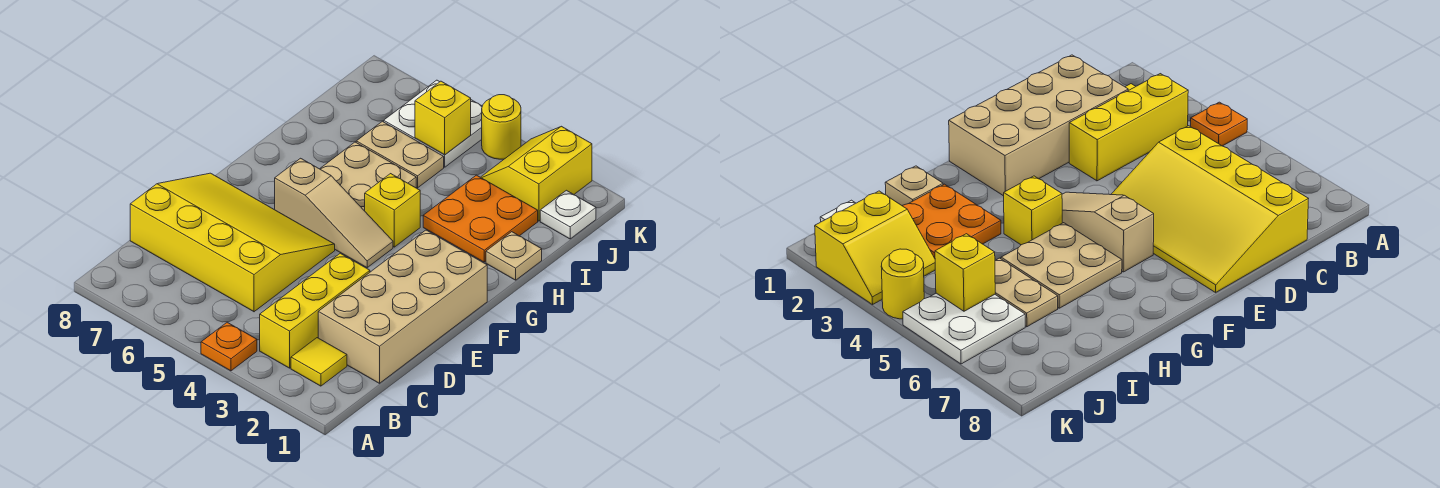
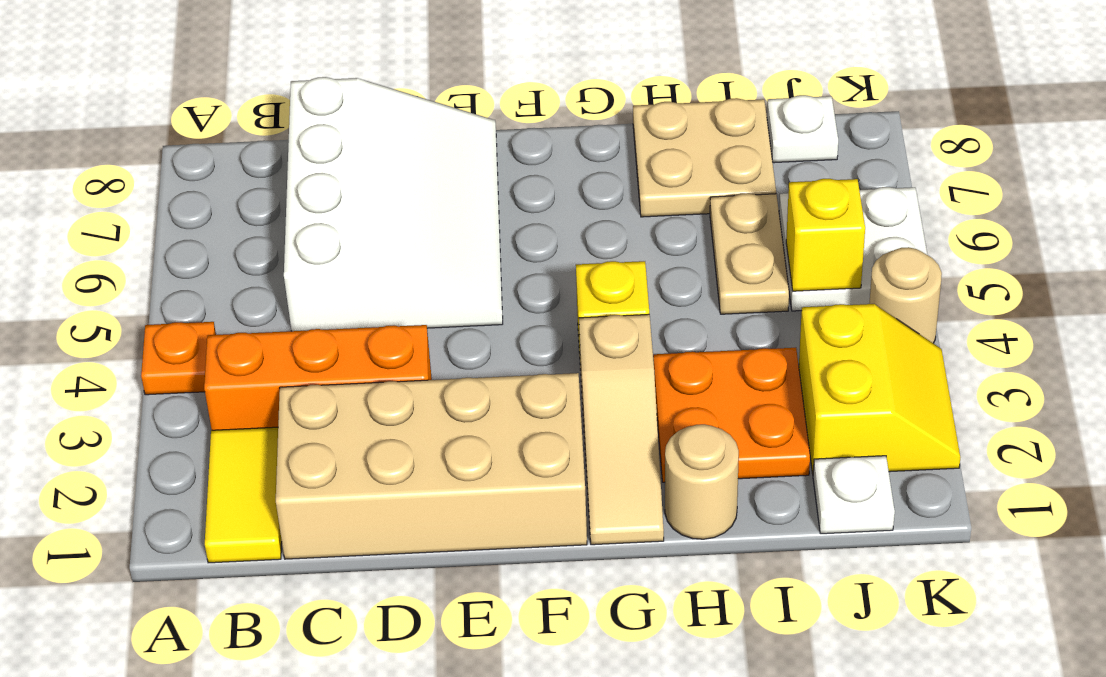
yellow tile B2 level 1 -> yellow tile B1:B2 level 1
yellow brick B3:D3 level 1 -> orange brick B3:D3 level 1
yellow slope C5:E8 level 1 top C -> white slope C5:E8 level 1 top C
tan slope F4:F6 level 1 top 6 -> tan slope G1:G3 level 1 top 3
tan plate G5:H6 level 1 -> tan plate H7:I8 level 1
tan plate H1 level 1 -> tan round brick H1 level 1
yellow slope J2:K3 level 1 top 2 -> yellow slope J2:K3 level 1 top J
none -> white plate J8 level 1
yellow round brick K4 level 1 -> tan round brick K4 level 1

